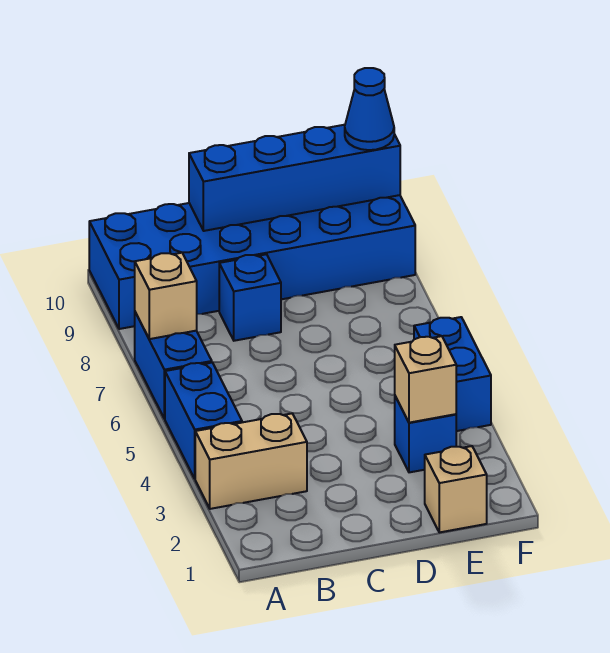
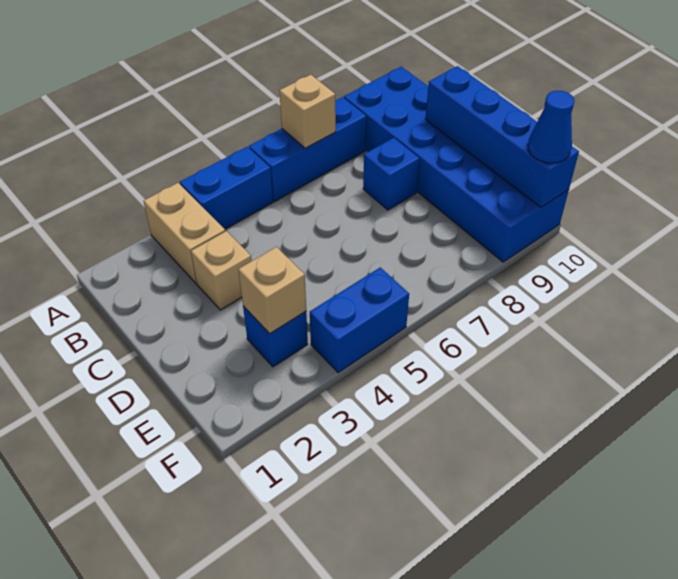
blue brick A6:A7 level 1 -> blue brick A6:A8 level 1
tan brick E1 level 1 -> tan brick C3 level 1

